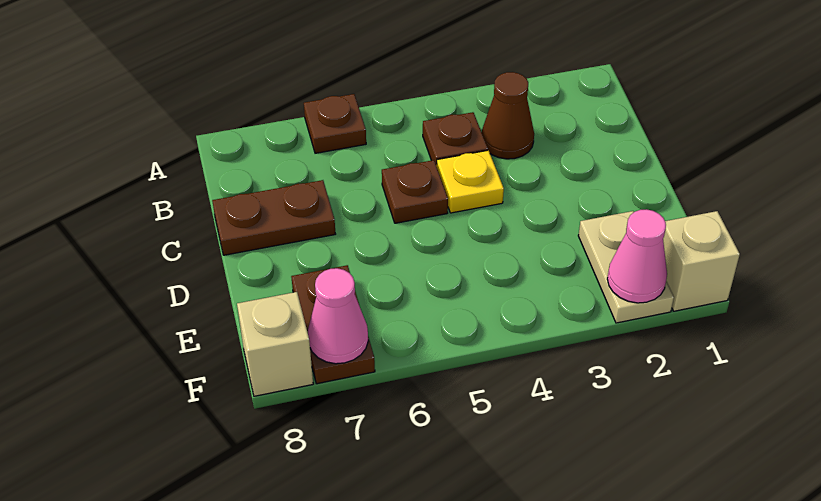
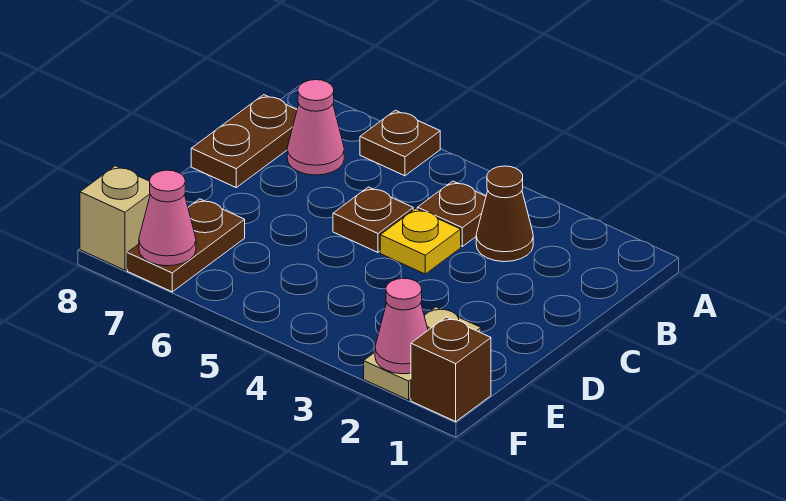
none -> pink cone B7 level 1
brown plate C7:C8 level 1 -> brown plate B8:C8 level 1
tan brick F1 level 1 -> brown brick F1 level 1

